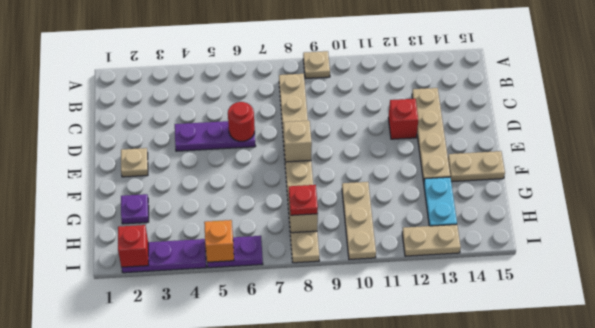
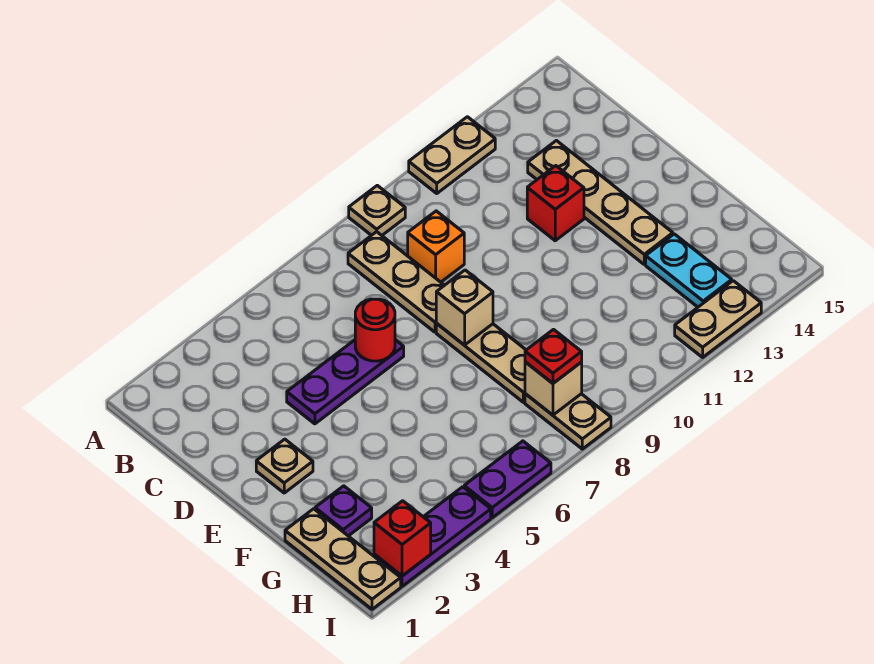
tan plate F14:F15 level 1 -> tan plate A11:A12 level 1
tan plate G10:I10 level 1 -> tan plate G1:I1 level 1
orange brick I5 level 2 -> orange brick C9 level 1

